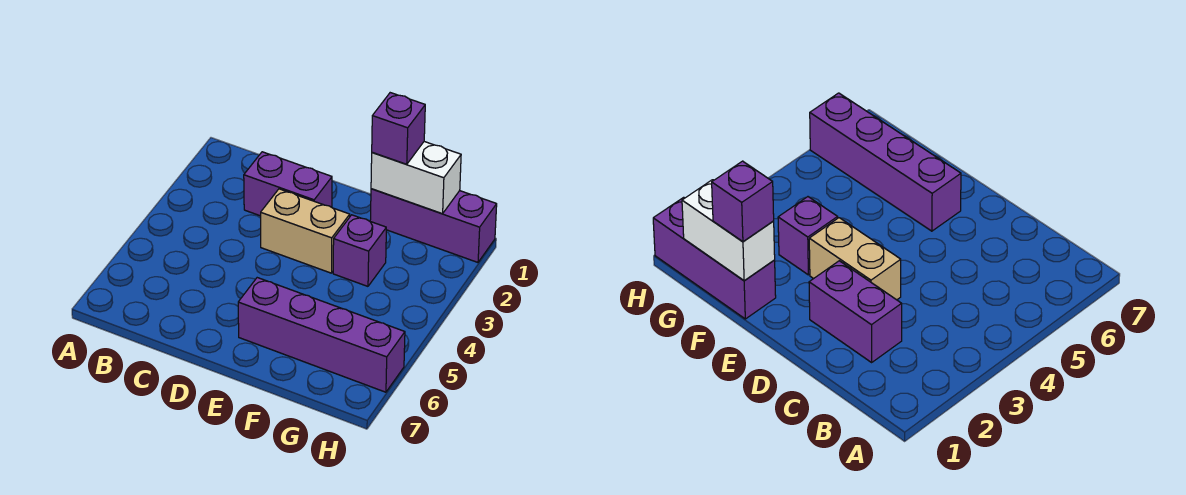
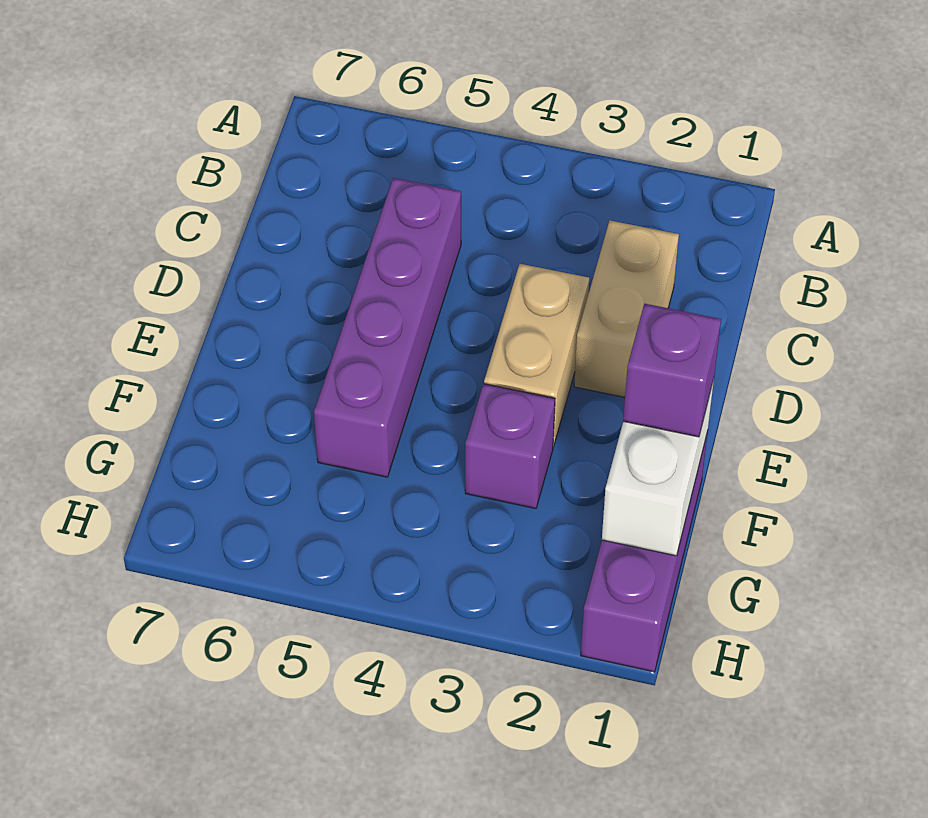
purple brick C2:D2 level 1 -> tan brick C2:D2 level 1
purple brick E6:H6 level 1 -> purple brick C5:F5 level 1

